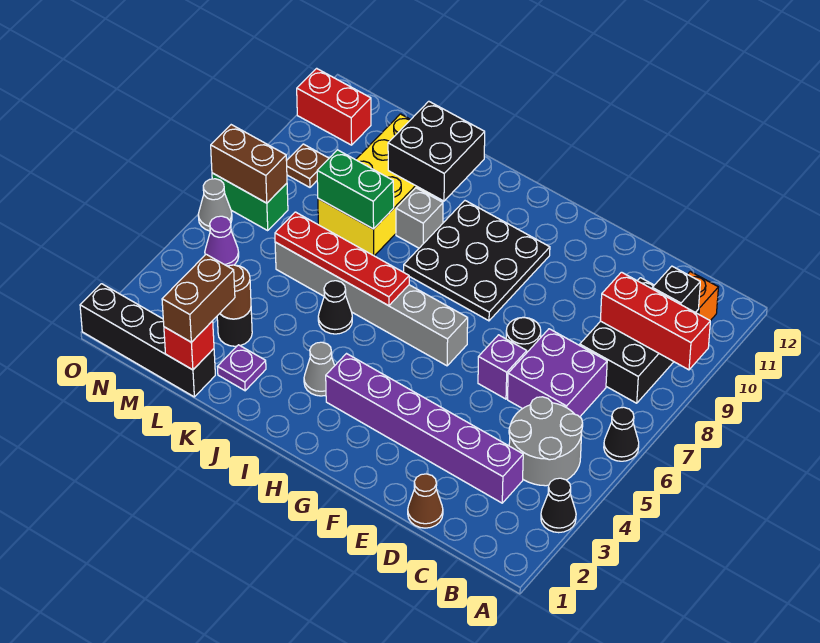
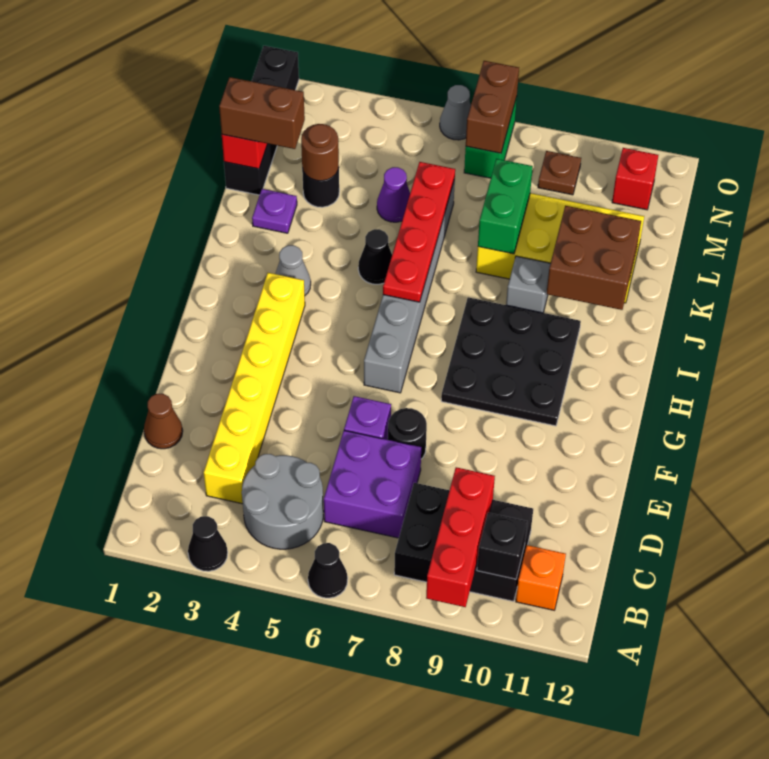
purple brick C3:H3 level 1 -> yellow brick C3:H3 level 1
black brick J10:K11 level 2 -> brown brick J10:K11 level 2
purple cone N5 level 1 -> purple cone L5 level 1
red brick N11:O11 level 1 -> red brick N11 level 1

